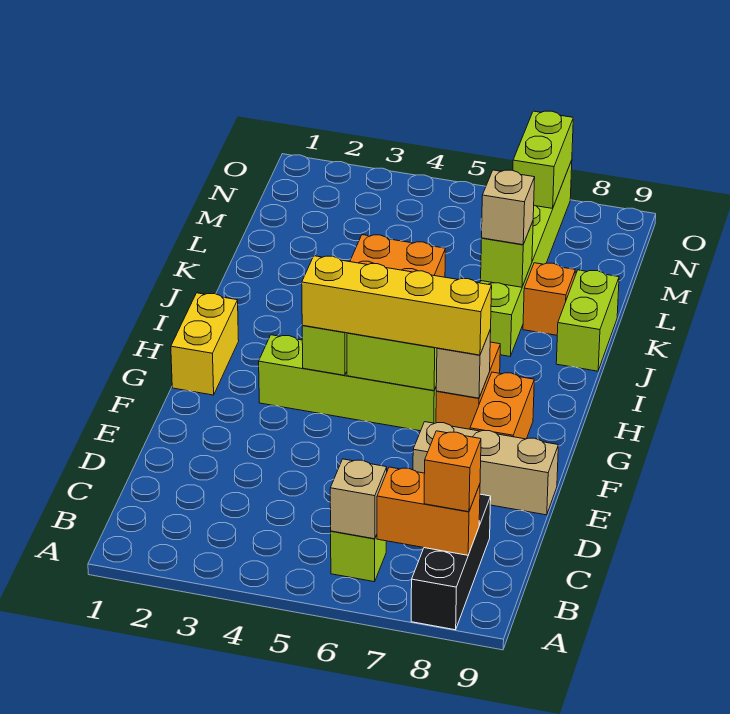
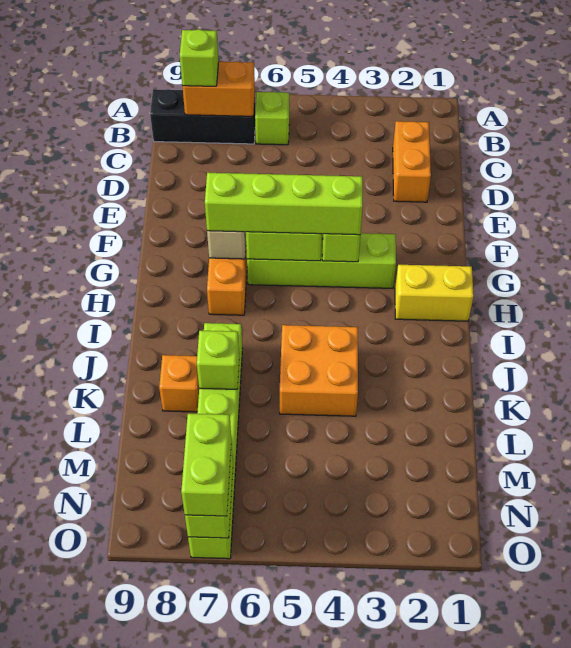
black brick A8:C8 level 1 -> black brick B7:B9 level 1
tan brick B6 level 2 -> none
orange brick B8 level 3 -> lime brick B8 level 3
tan brick E7:E9 level 1 -> none
orange brick F8:G8 level 1 -> orange brick C2:D2 level 1
yellow brick G1:H1 level 1 -> yellow brick H1:H2 level 1
yellow brick G4:G7 level 3 -> lime brick G4:G7 level 3
lime brick J9:K9 level 1 -> lime brick N7:O7 level 3
tan brick K7 level 3 -> none

